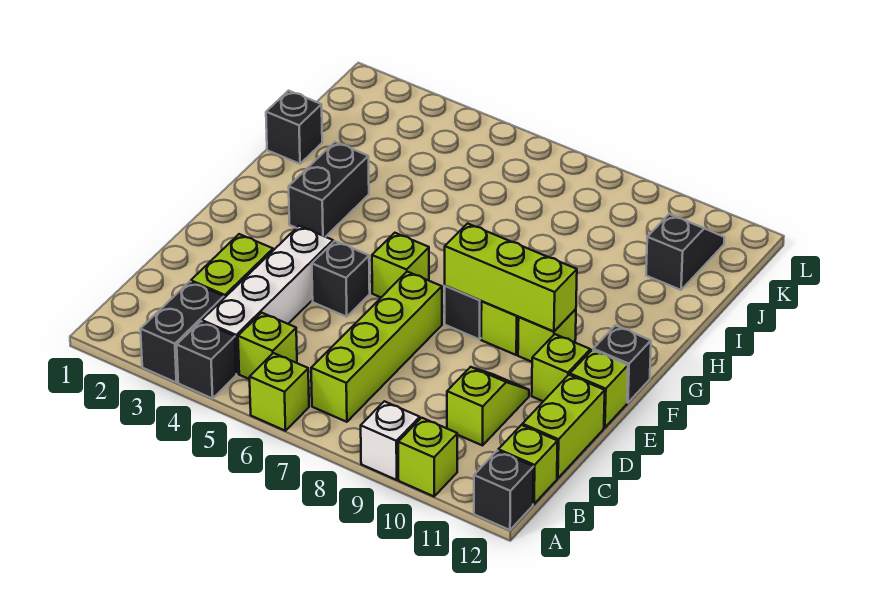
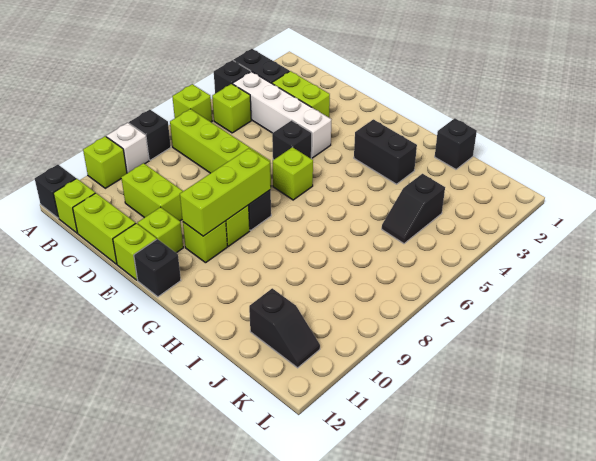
none -> black brick A8 level 1
lime slope C10:D10 level 1 top C -> lime brick C10:D10 level 1
none -> black slope J4:J5 level 1 top 4

